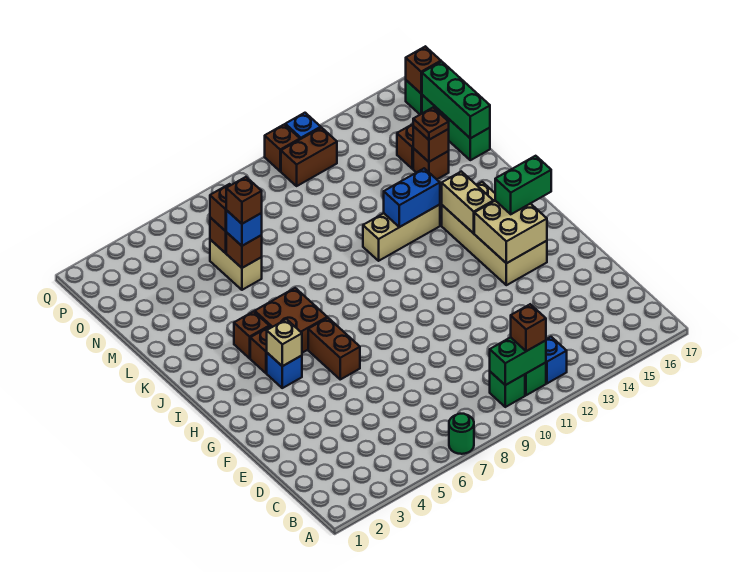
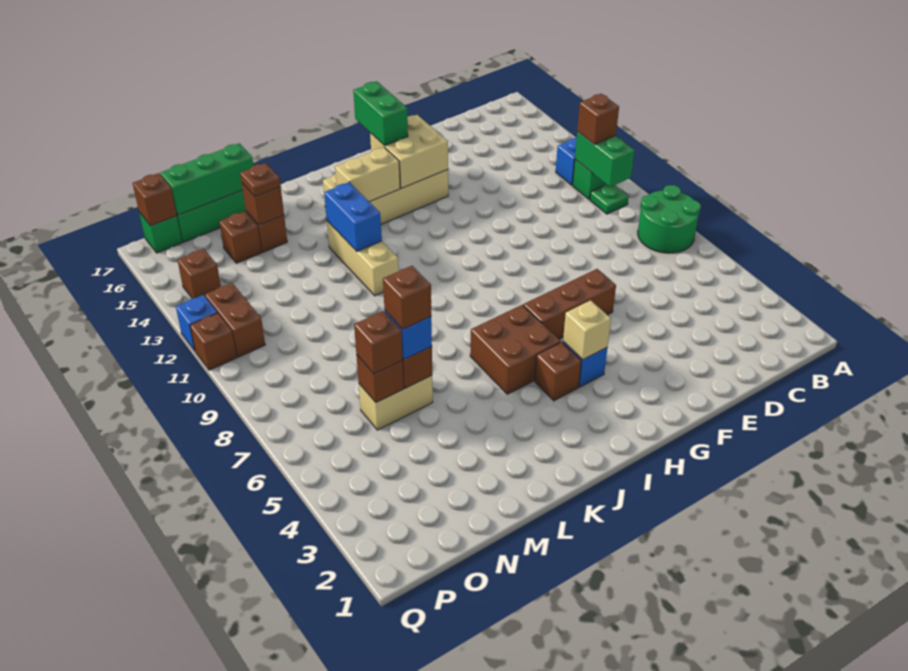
green round brick A7 level 1 -> green round brick A7:B8 level 1
green brick B10 level 1 -> green plate B10 level 1
brown brick G6:H6 level 1 -> brown brick F6:H6 level 1
brown brick J4 level 1 -> brown brick P14 level 1

